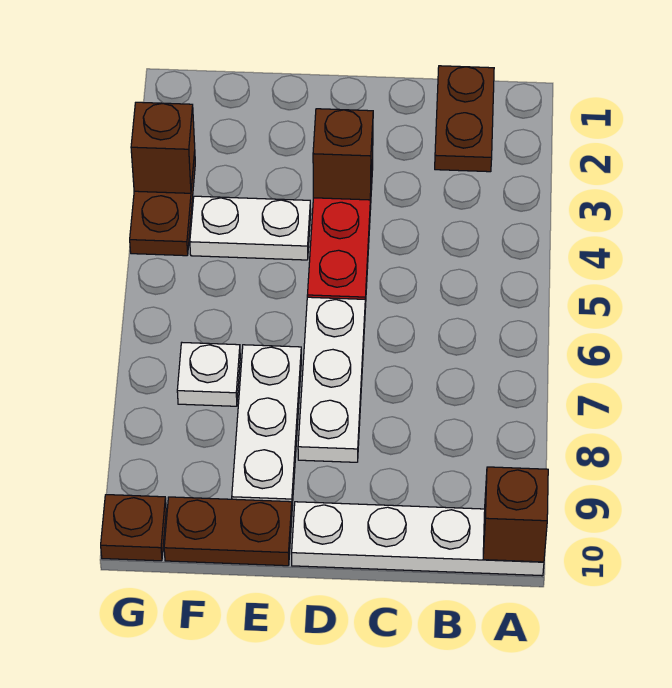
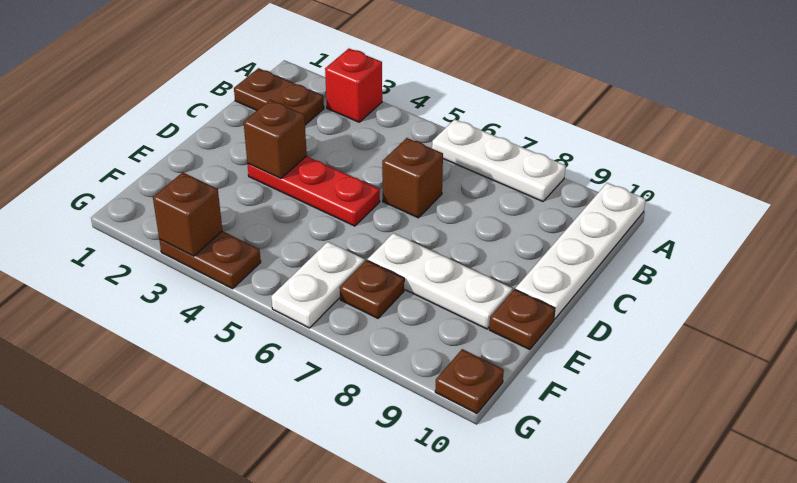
none -> red brick A3 level 1
brown brick A10 level 2 -> brown brick C6 level 1
white plate D6:D8 level 1 -> white plate A6:A8 level 1
white plate E4:F4 level 1 -> white plate F6:G6 level 1
brown plate E10:F10 level 1 -> brown plate E10 level 1
white plate F7 level 1 -> brown plate F7 level 1

